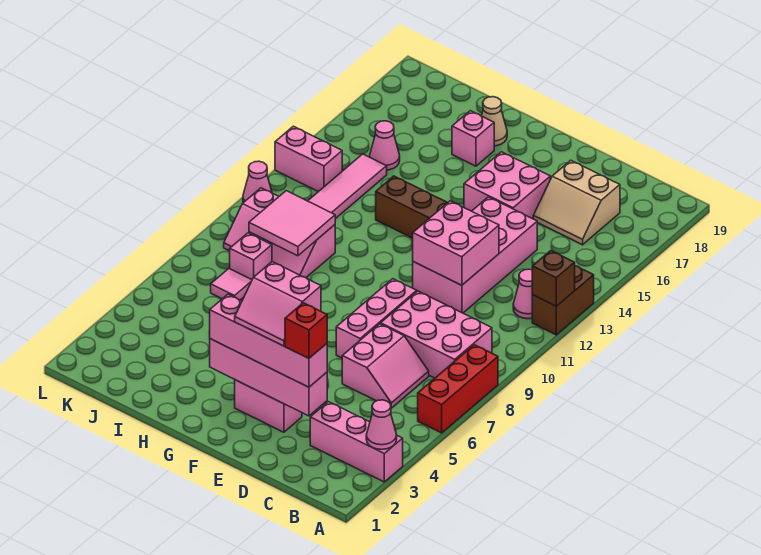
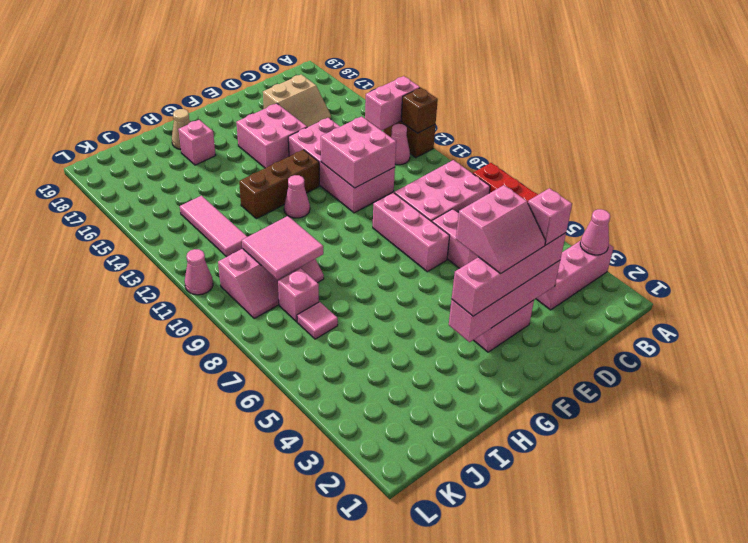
red brick D3 level 4 -> pink brick D3 level 4
pink cone J15 level 1 -> pink cone G12 level 1
pink brick K13:L13 level 1 -> pink brick A13:B13 level 2

